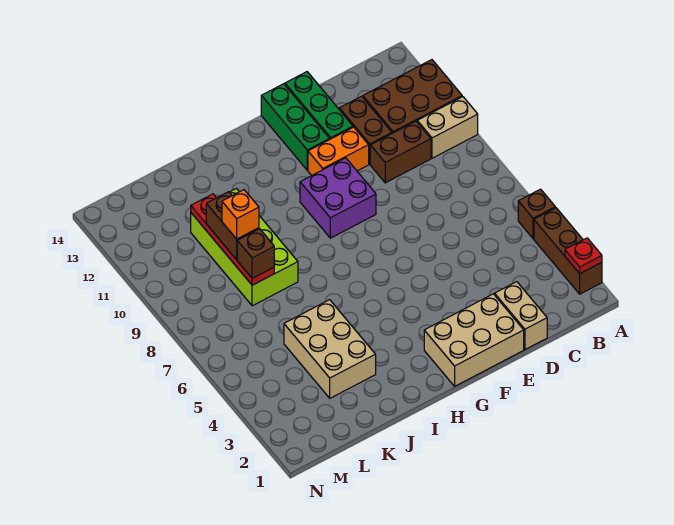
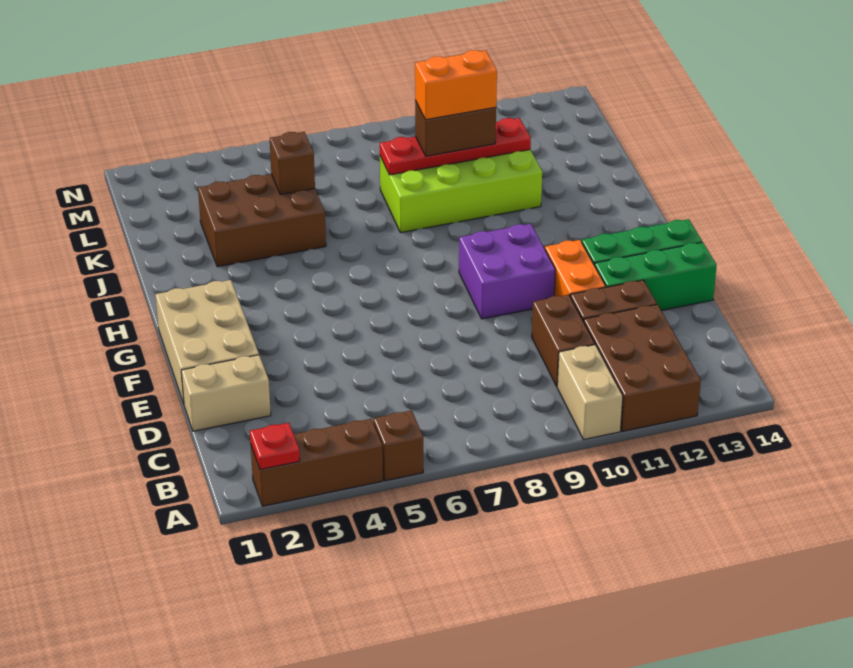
tan brick J3:K5 level 1 -> brown brick J3:K5 level 1
brown brick K8 level 3 -> brown brick K5 level 2
orange brick K9 level 4 -> orange brick K9:K10 level 4

